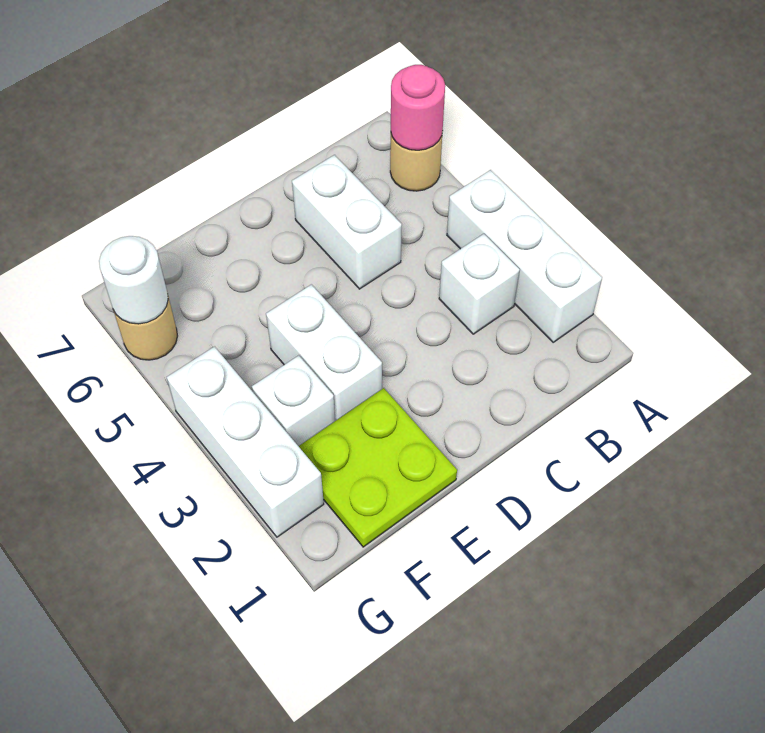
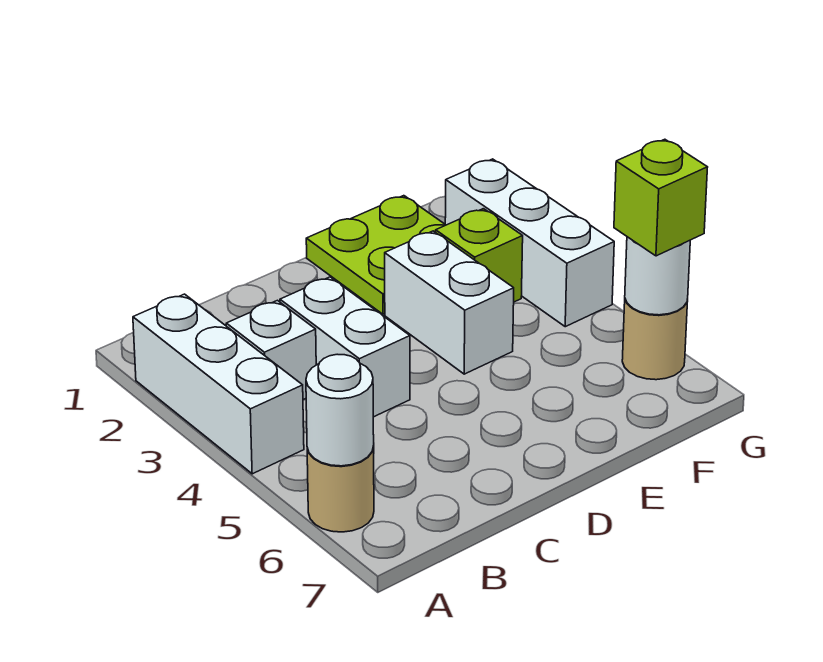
pink round brick A6 level 2 -> white round brick A6 level 2
white brick C5:C6 level 1 -> white brick C3:C4 level 1
white brick F3 level 1 -> lime brick F3 level 1
none -> lime brick G6 level 3

